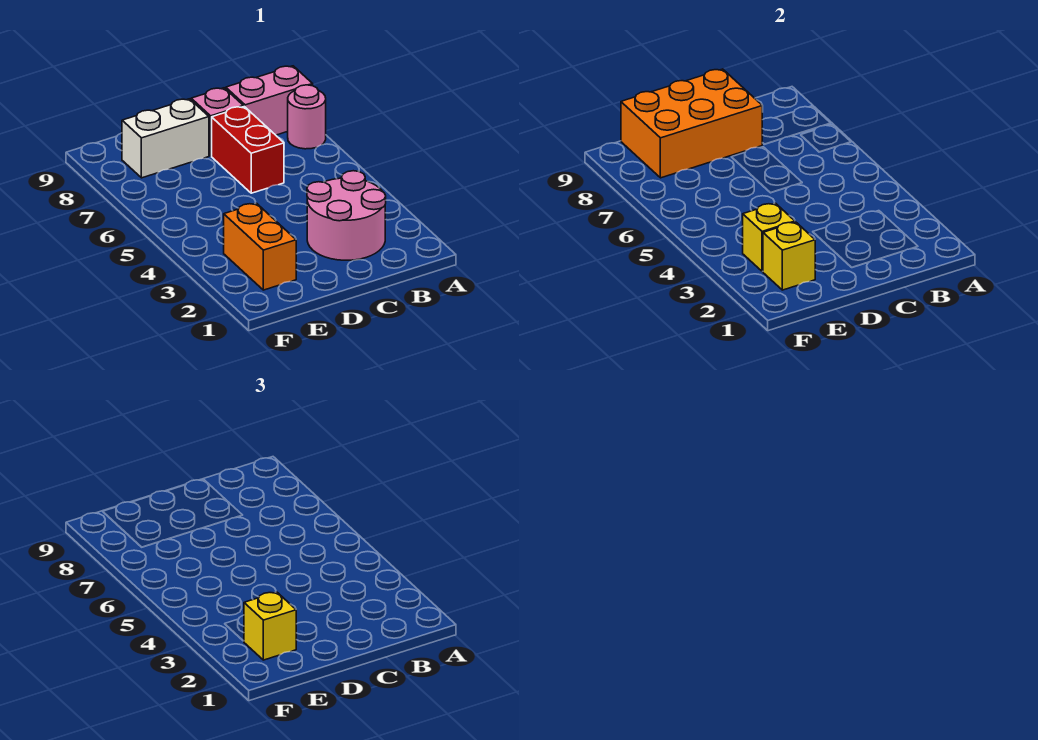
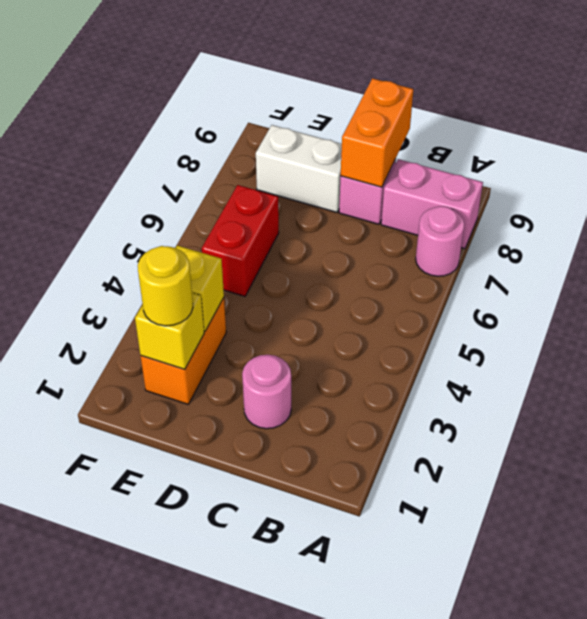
pink round brick B2:C3 level 1 -> pink round brick C2 level 1
red brick C6:C7 level 1 -> red brick E5:E6 level 1
orange brick C8:E9 level 2 -> orange brick C8:C9 level 2
yellow brick E2 level 3 -> yellow round brick E2 level 3

